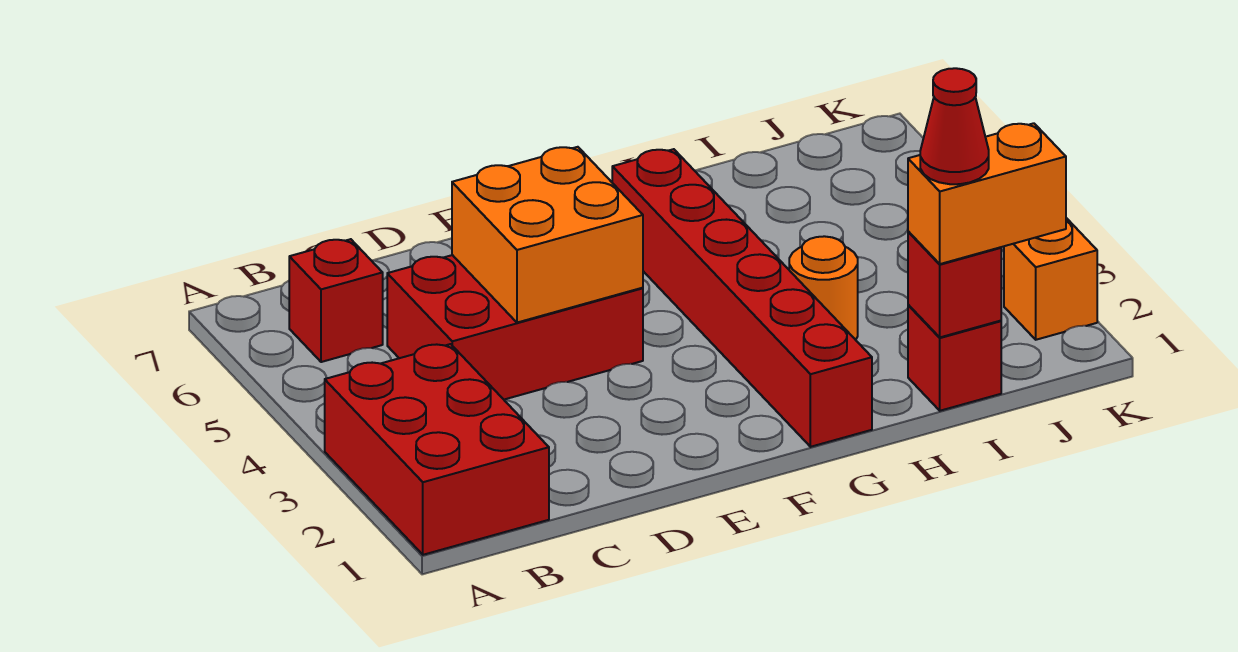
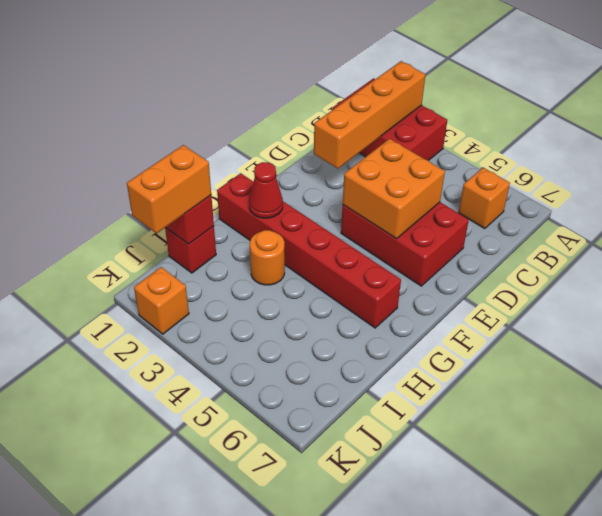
none -> orange brick A2:D2 level 2
red brick B6 level 1 -> orange brick B6 level 1
red brick C4:E5 level 1 -> red brick D4:E6 level 1
red cone I1 level 4 -> red cone G2 level 2

